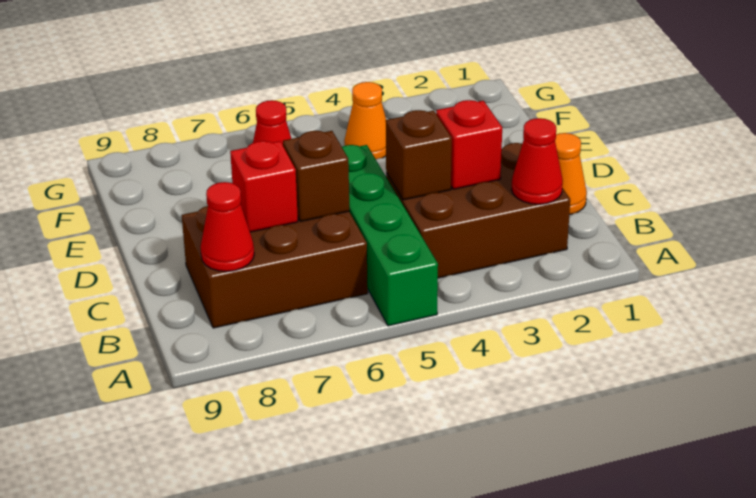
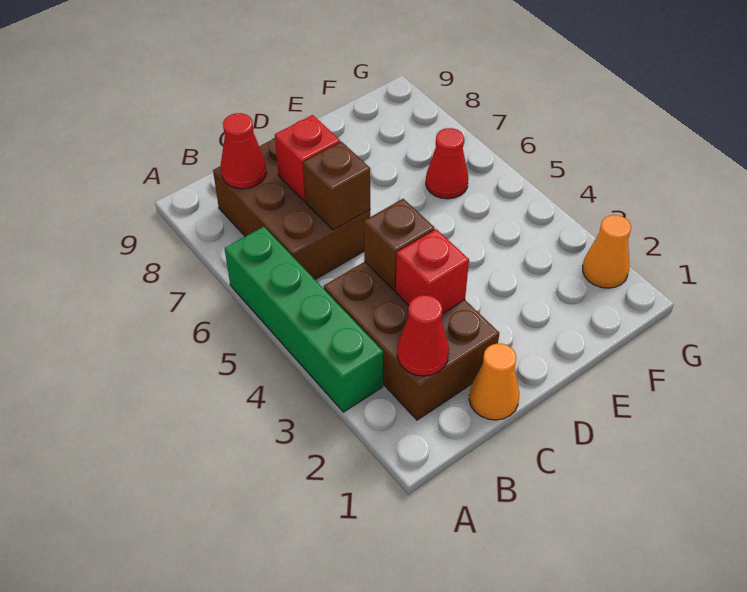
green brick A5:D5 level 1 -> green brick A3:A6 level 1
orange cone F4 level 1 -> orange cone G2 level 1

